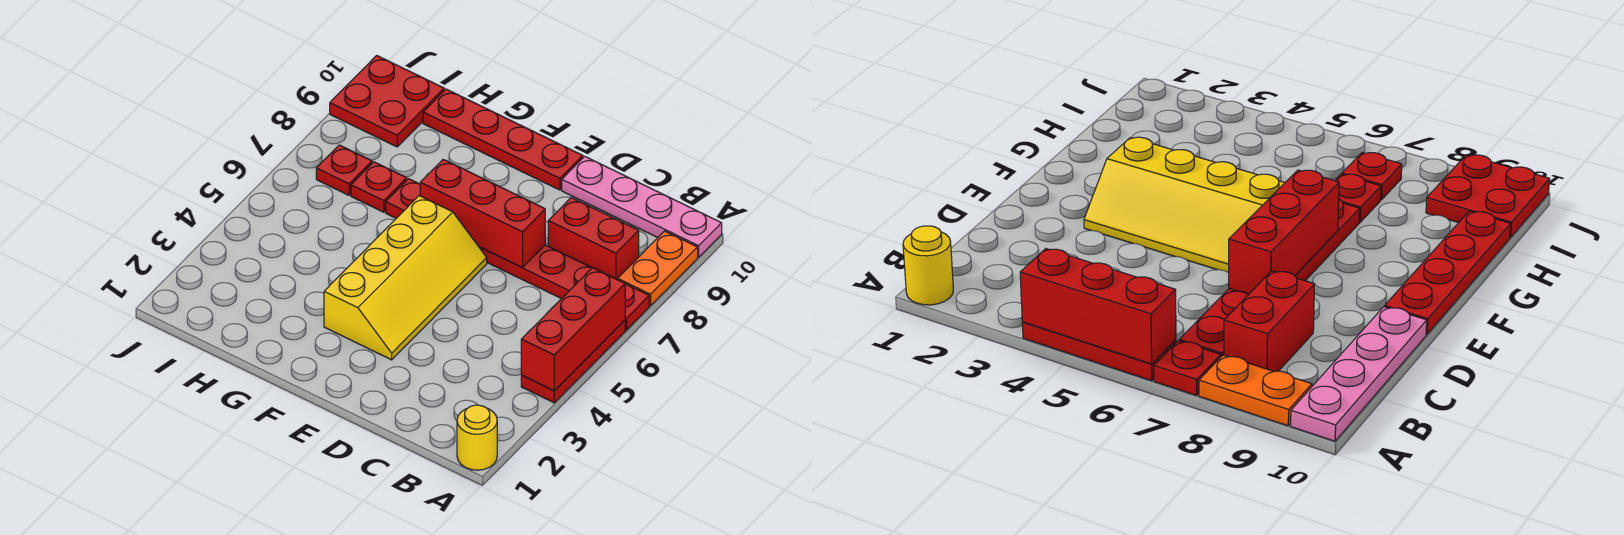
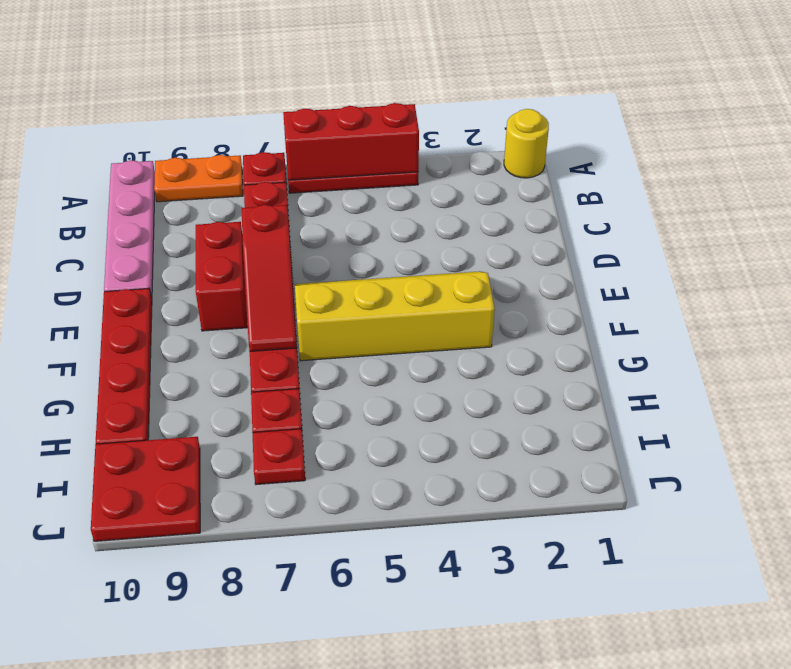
red brick B8:C8 level 1 -> red brick D8:E8 level 1
red brick D7:F7 level 2 -> red slope D7:F7 level 2 top D

